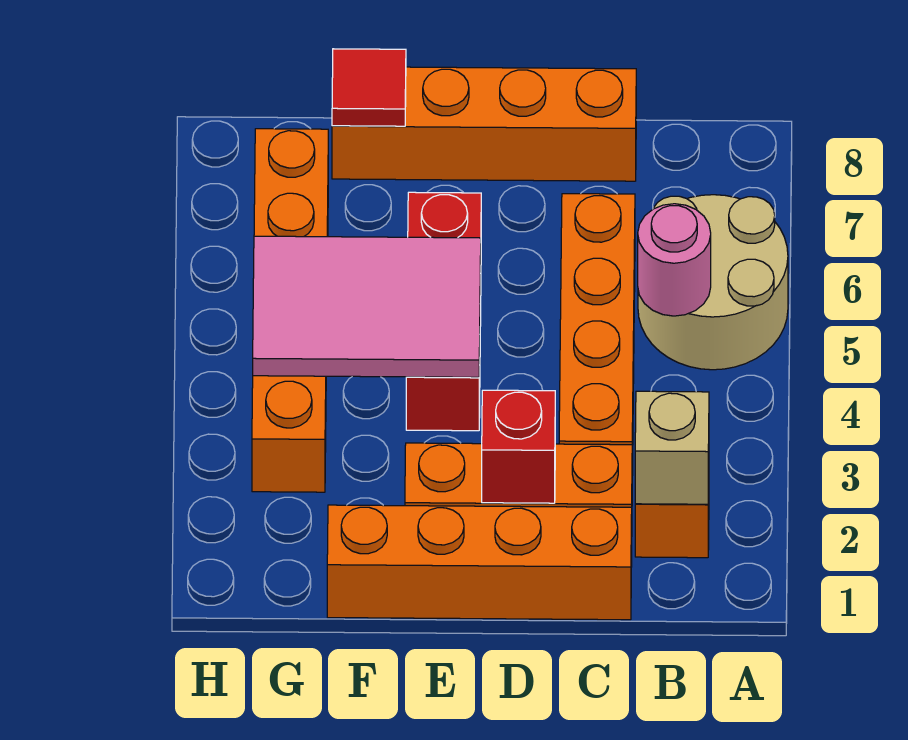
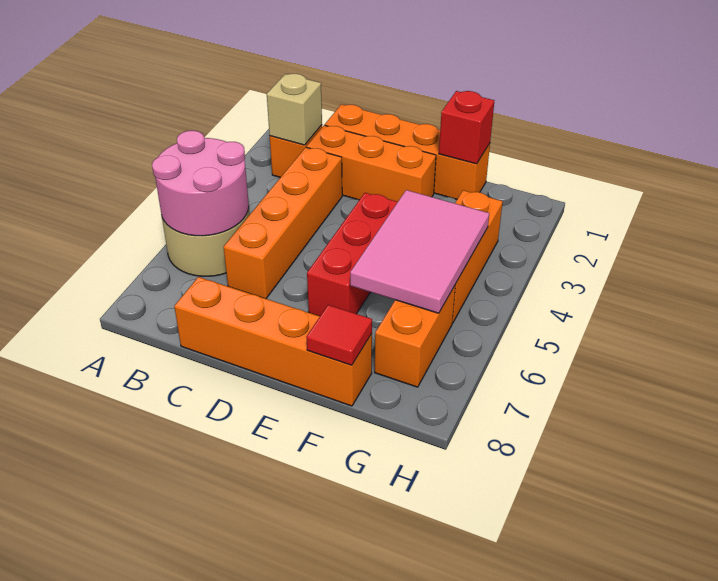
pink round brick B5 level 2 -> pink round brick A5:B6 level 2
red brick D2 level 2 -> red brick F1 level 2
pink tile E4:G5 level 2 -> pink tile F4:G6 level 2

